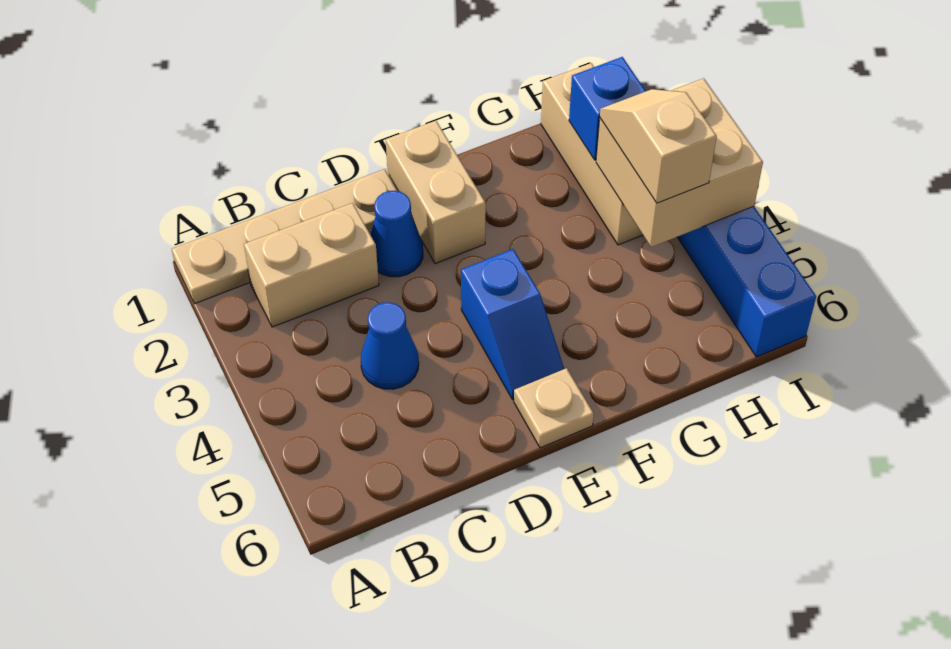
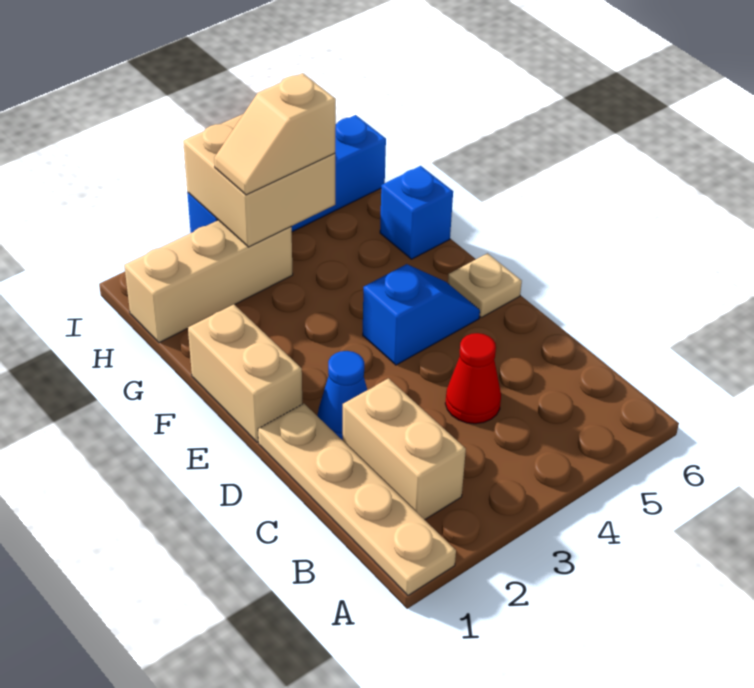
blue cone C4 level 1 -> red cone C4 level 1
tan brick E1:E2 level 1 -> tan brick E1:F1 level 1
blue brick H2 level 2 -> blue brick G6 level 1

